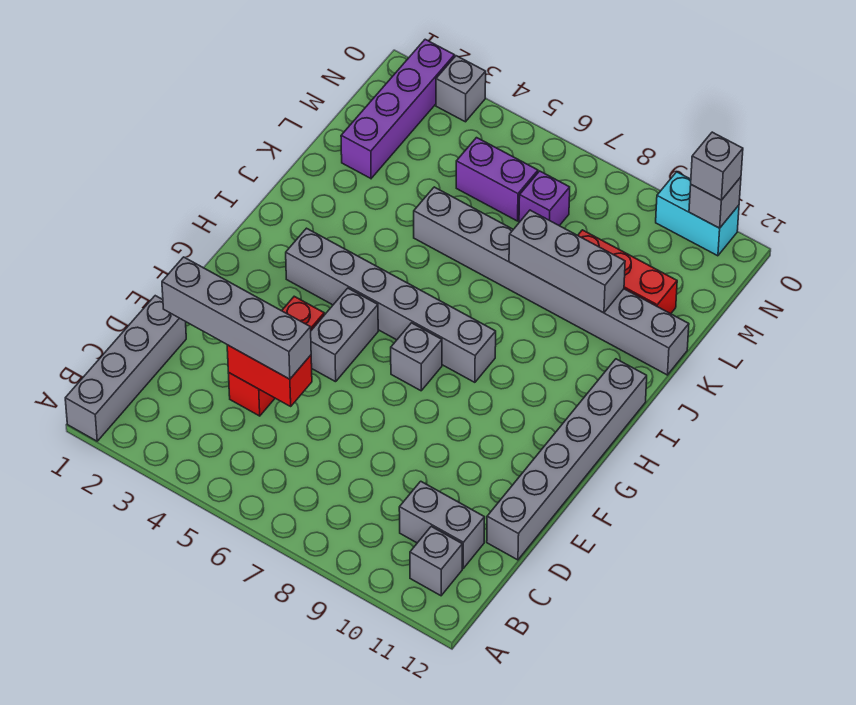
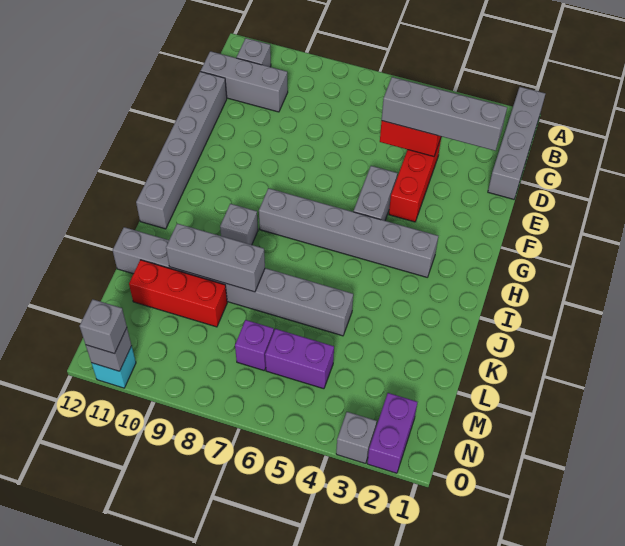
grey brick C10:C11 level 1 -> grey brick C10:C12 level 1
grey brick G7 level 1 -> grey brick I9 level 1
purple brick L2:O2 level 1 -> purple brick N2:O2 level 1
cyan brick O10:O11 level 1 -> cyan brick O11 level 1

